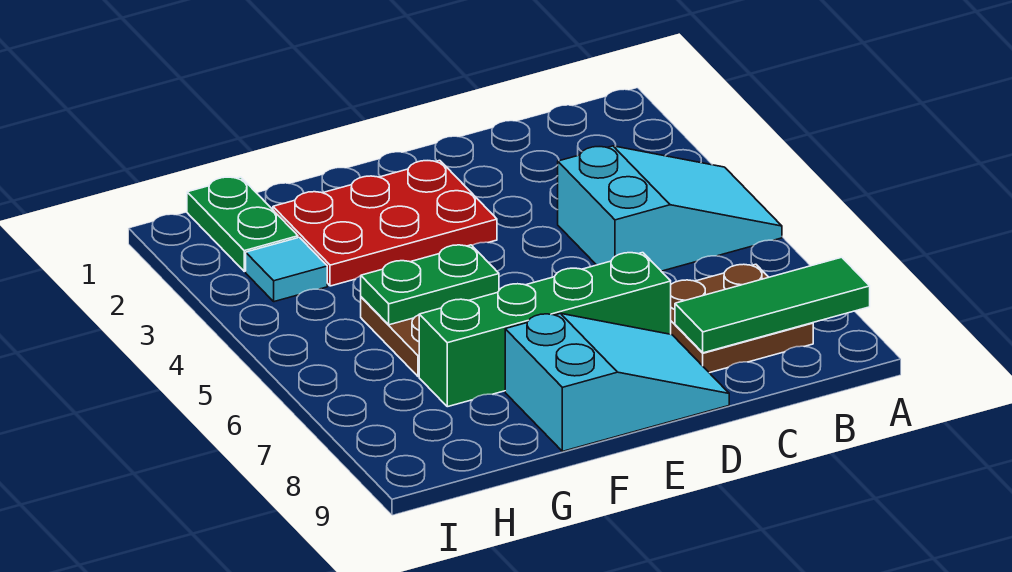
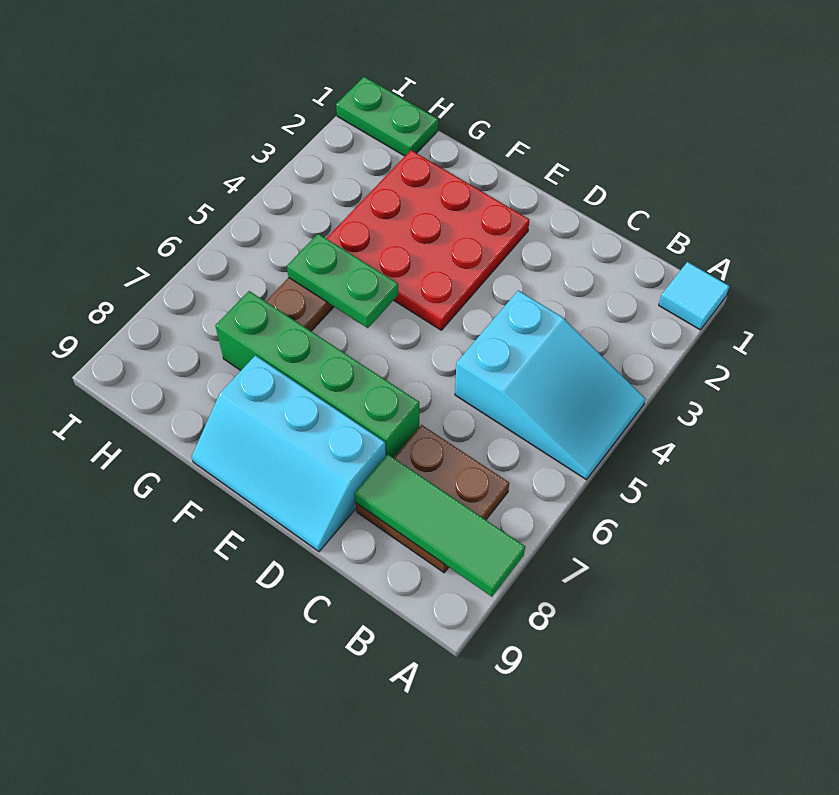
cyan slope D8:F9 level 1 top F -> cyan slope D8:F9 level 1 top 8
red plate E2:G3 level 1 -> red plate E2:G4 level 1
green plate H1:H2 level 1 -> green plate H1:I1 level 1
cyan tile H3 level 1 -> cyan tile A1 level 1

